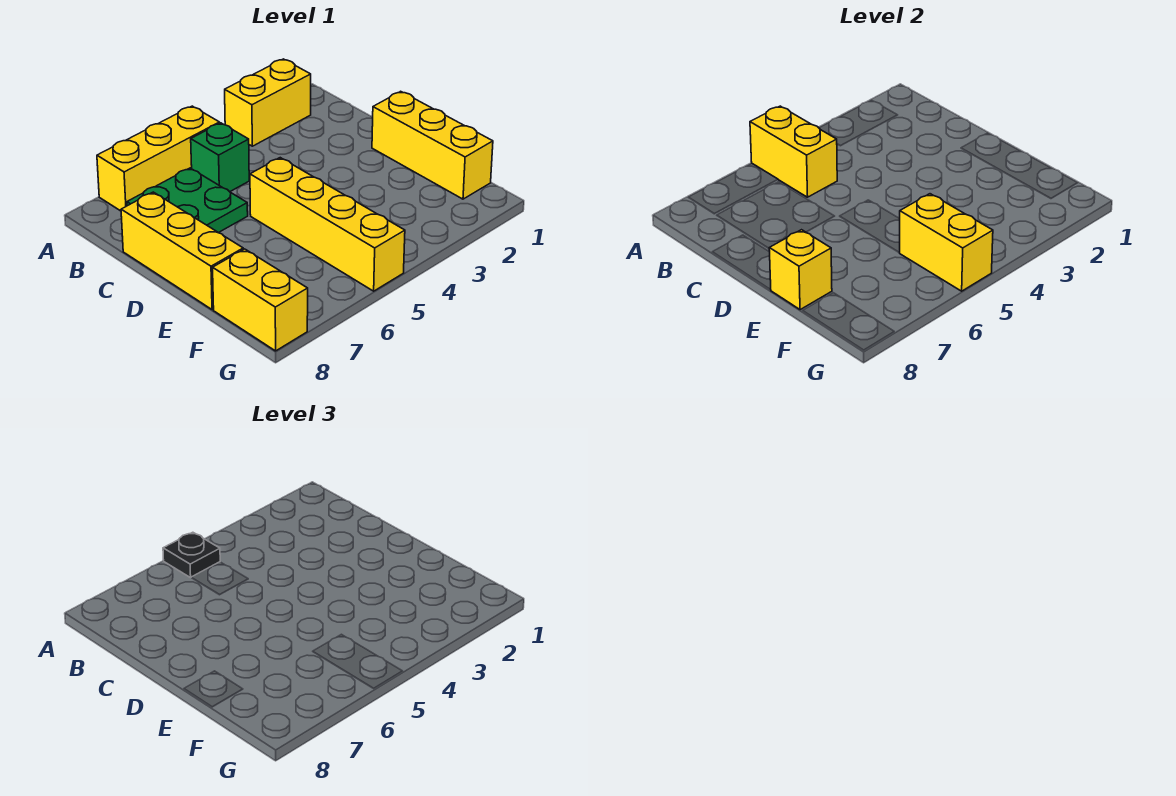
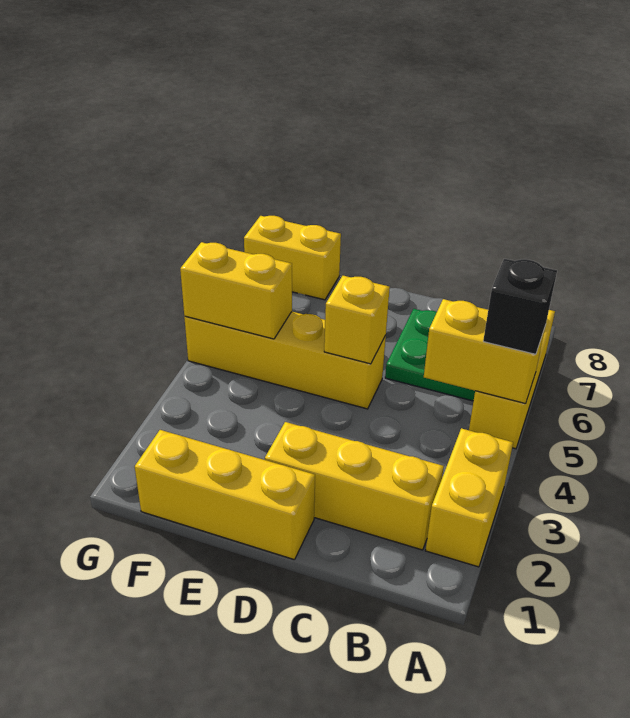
black plate A5 level 3 -> black brick A5 level 3
green brick B5 level 1 -> none
yellow brick C8:E8 level 1 -> yellow brick B2:D2 level 1
yellow brick E8 level 2 -> yellow brick D5 level 2

